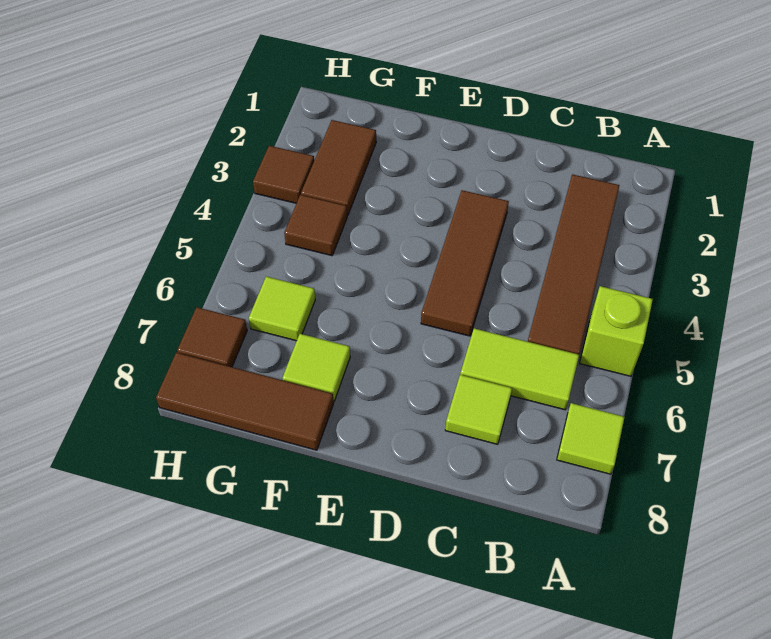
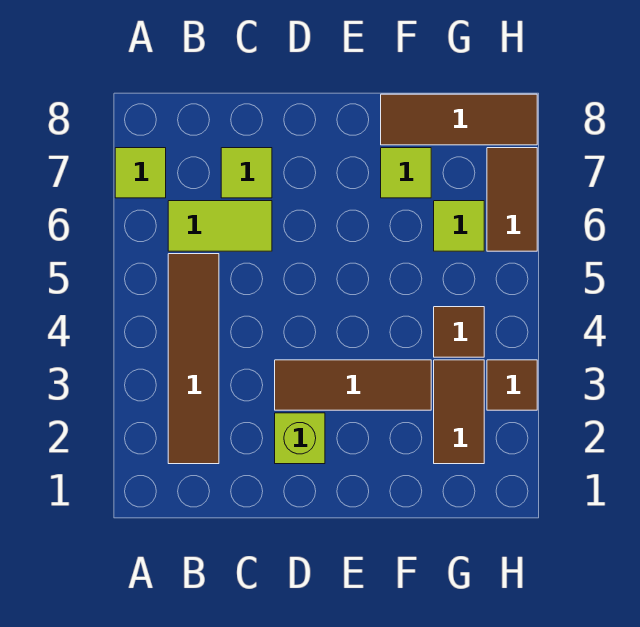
lime brick A5 level 1 -> lime brick D2 level 1
brown tile D3:D5 level 1 -> brown tile D3:F3 level 1
brown tile H7 level 1 -> brown tile H6:H7 level 1

